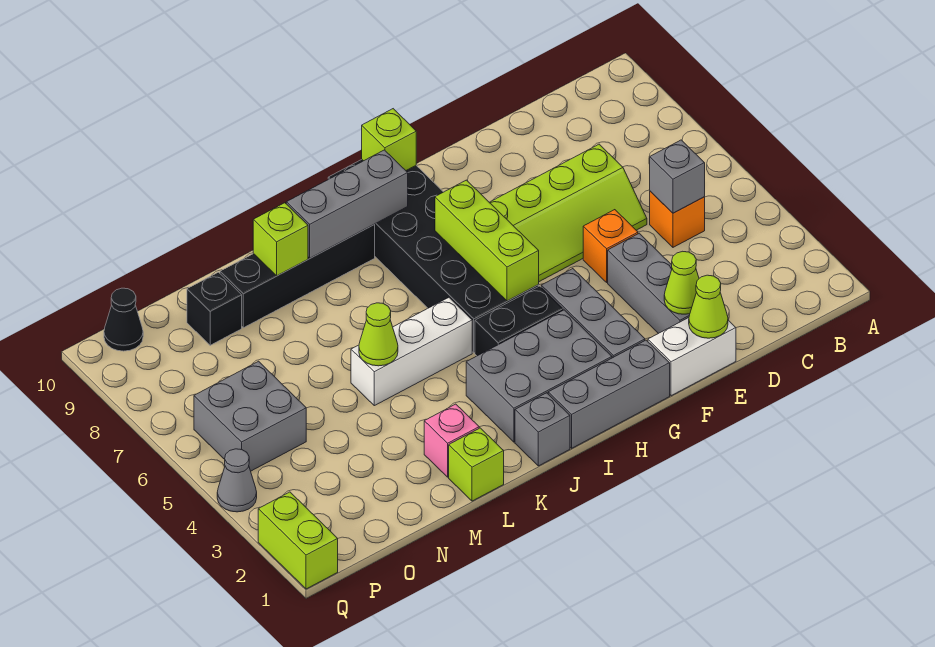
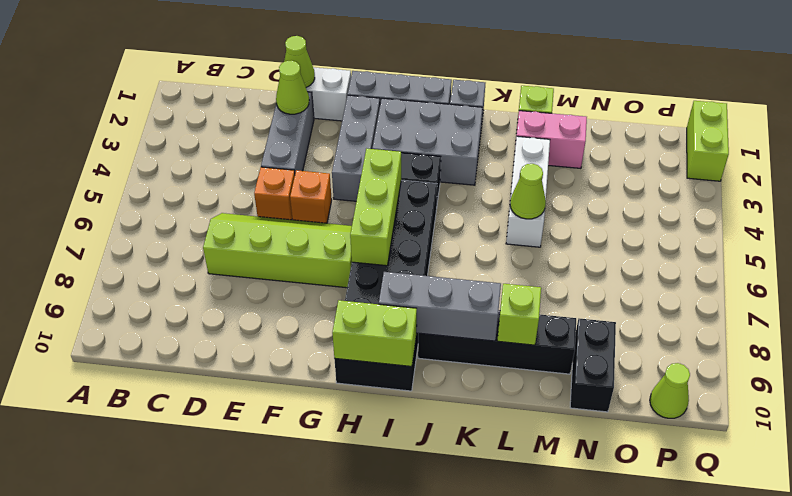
orange brick C5 level 1 -> orange brick F5 level 1
grey brick C5 level 2 -> none
lime brick H10 level 2 -> lime brick H10:I10 level 2
white brick J5:L5 level 1 -> white brick L3:L5 level 1
pink brick L2 level 1 -> pink brick L2:M2 level 1
black brick N9 level 1 -> black brick N9:N10 level 1
grey brick O5:P6 level 1 -> none
black cone P10 level 1 -> lime cone P10 level 1
grey cone Q4 level 1 -> none

